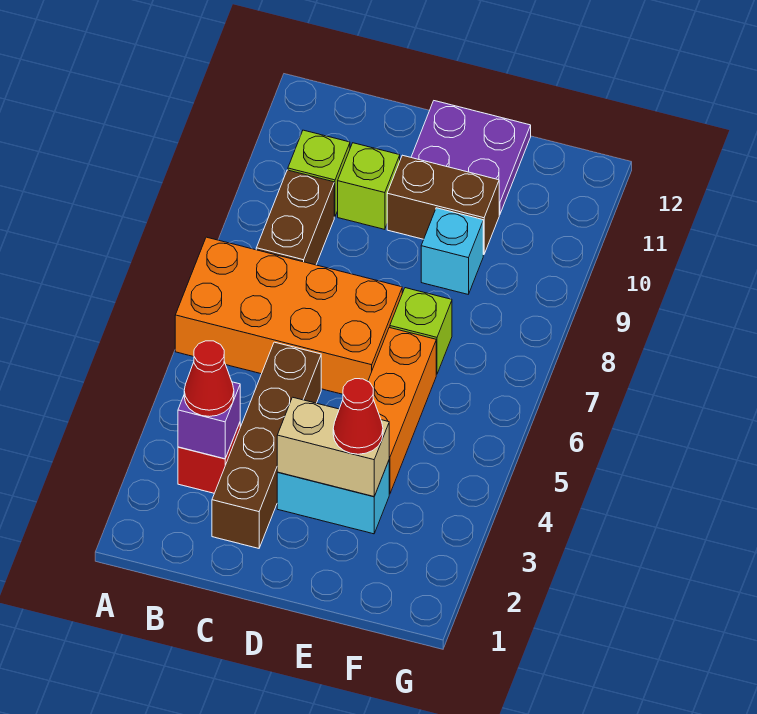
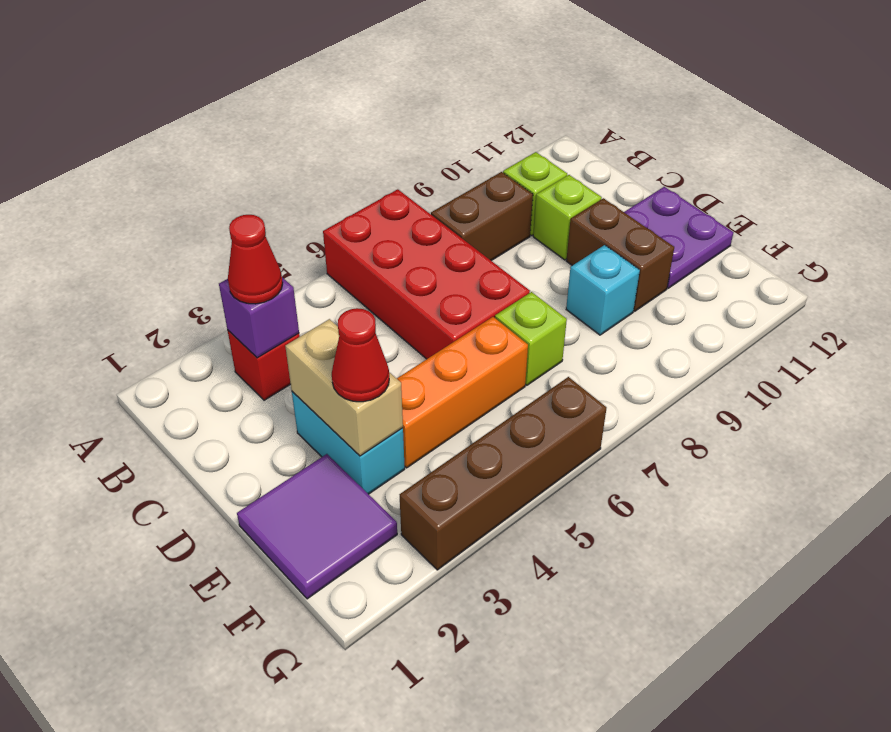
orange brick A6:D7 level 1 -> red brick A6:D7 level 1
brown brick C2:C5 level 1 -> brown brick G3:G6 level 1
none -> purple tile E1:F2 level 1

